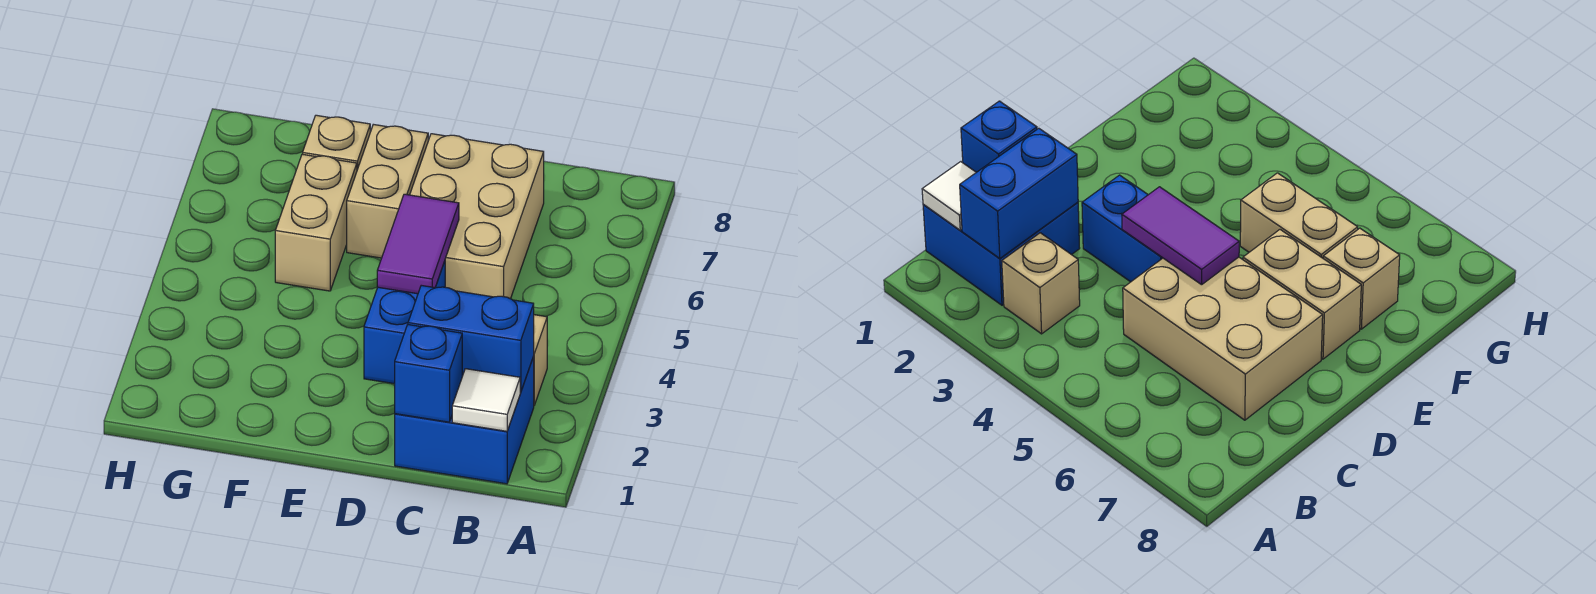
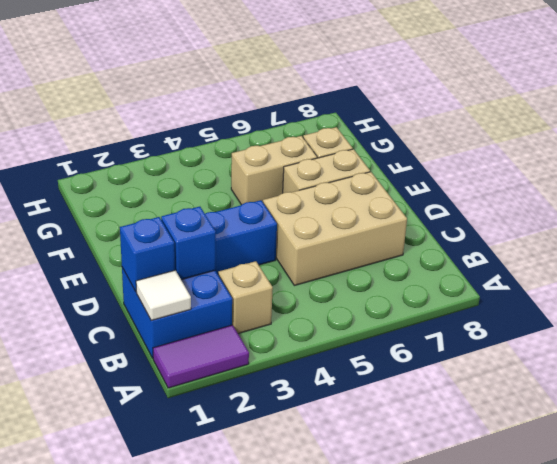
blue brick B2:C2 level 2 -> blue brick C2 level 2
purple tile D4:D5 level 2 -> purple tile A1:A2 level 1

